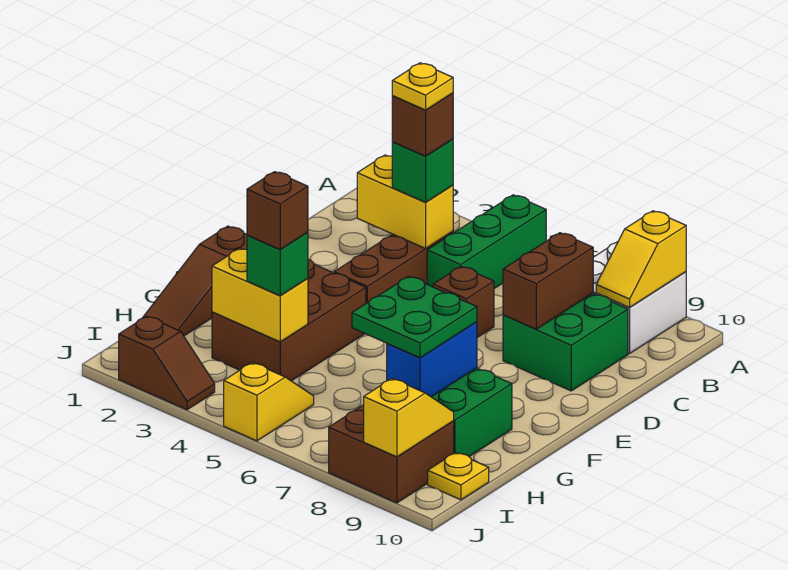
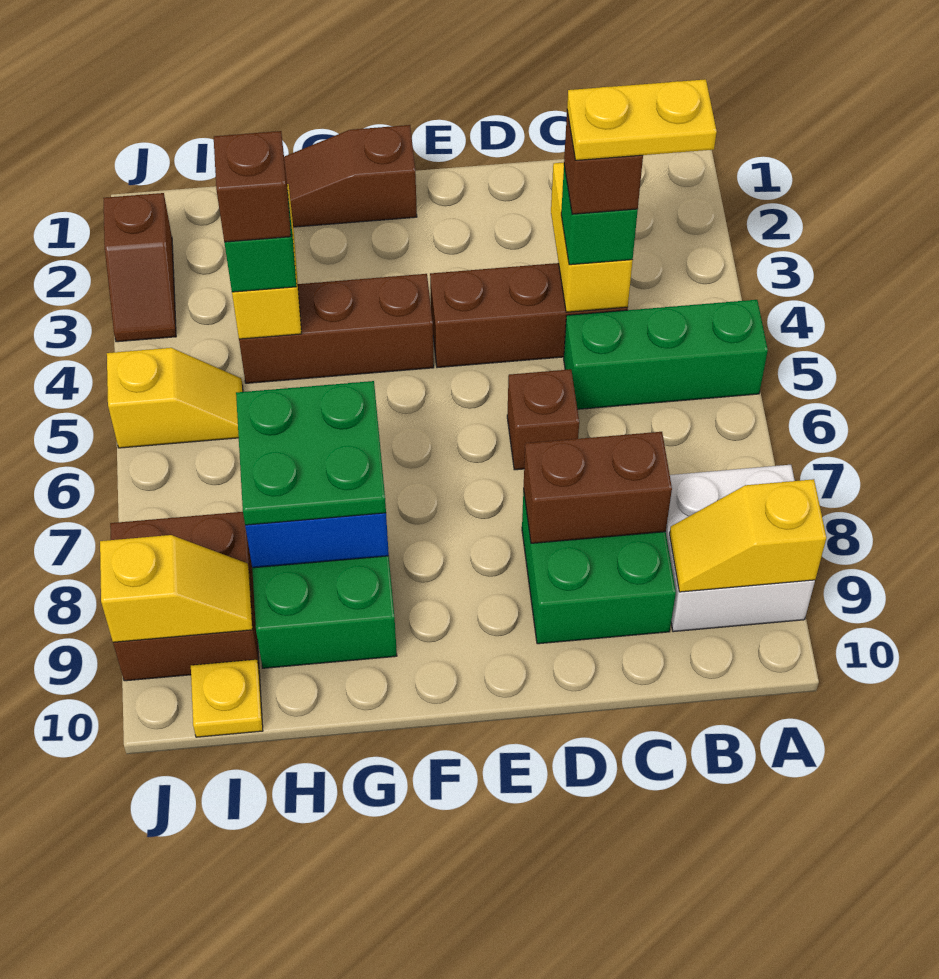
yellow plate C4 level 5 -> yellow plate B4:C4 level 5
brown brick F3:H4 level 1 -> brown brick F4:H4 level 1

